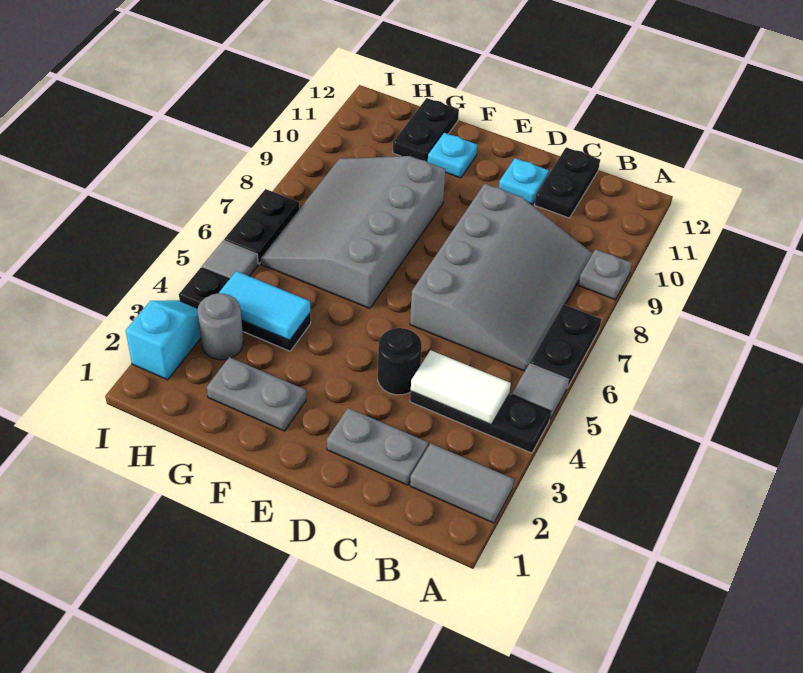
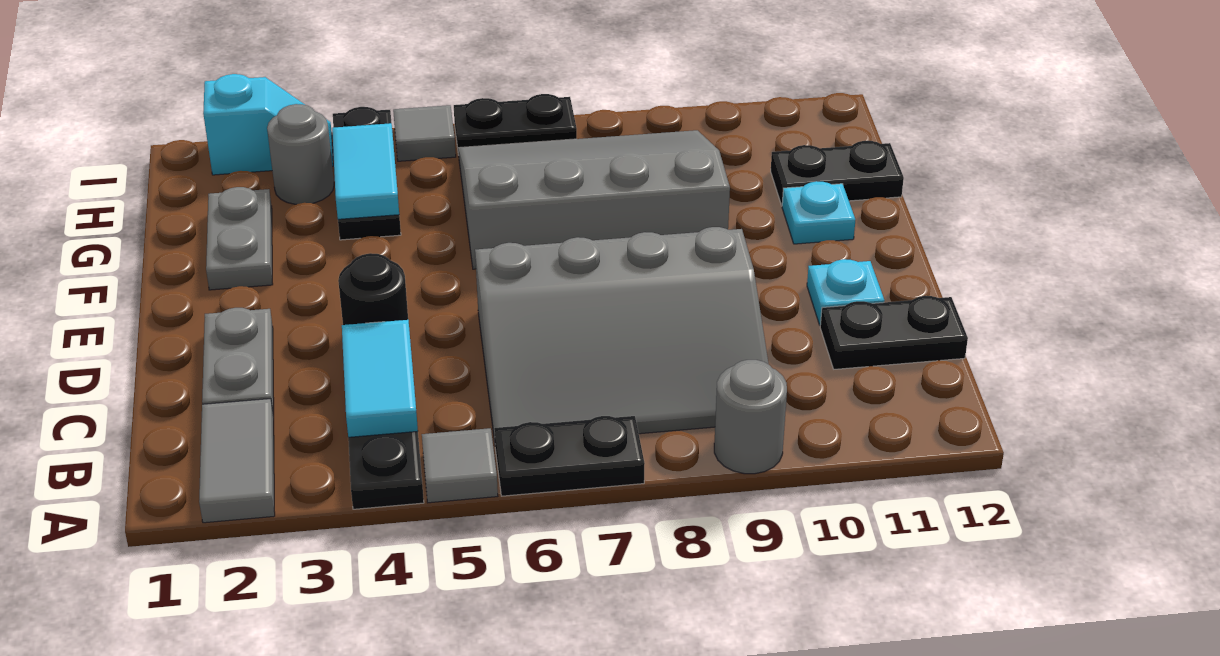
grey plate A9 level 1 -> grey round brick A9 level 1
white tile B4:C4 level 2 -> cyan tile B4:C4 level 2

